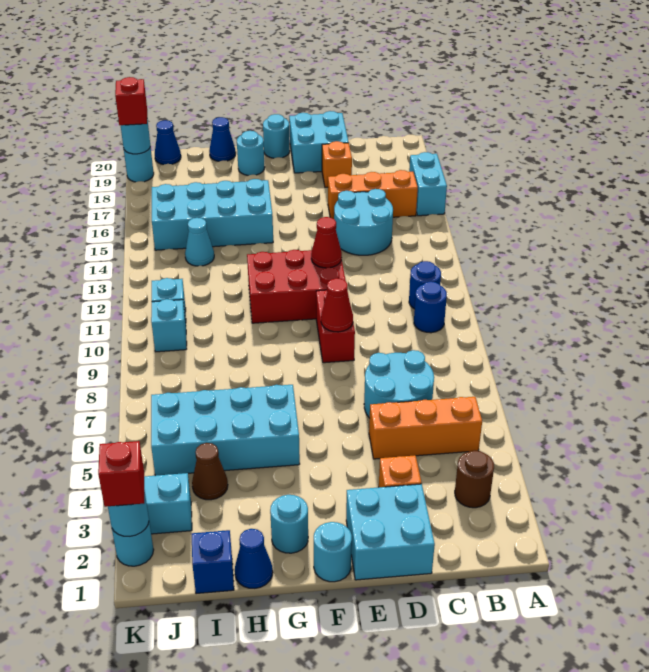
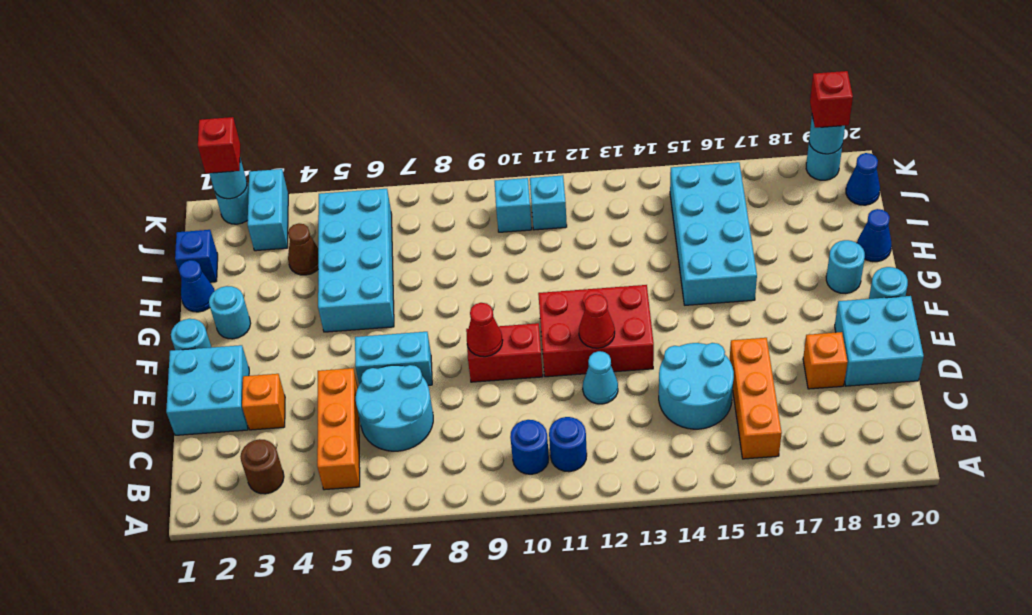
cyan brick A16:A17 level 1 -> cyan brick E6:E7 level 1
red brick E11:G12 level 1 -> red brick E11:F13 level 1
cyan cone I14 level 1 -> cyan cone D12 level 1

